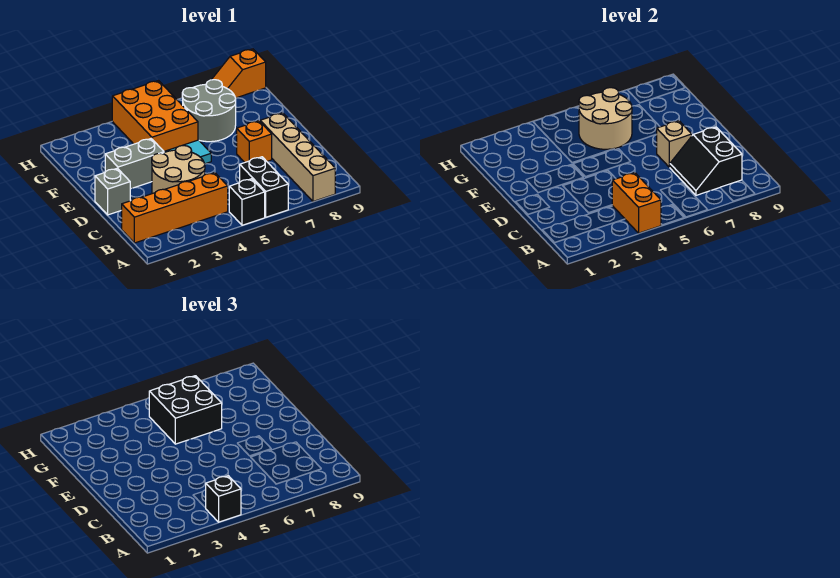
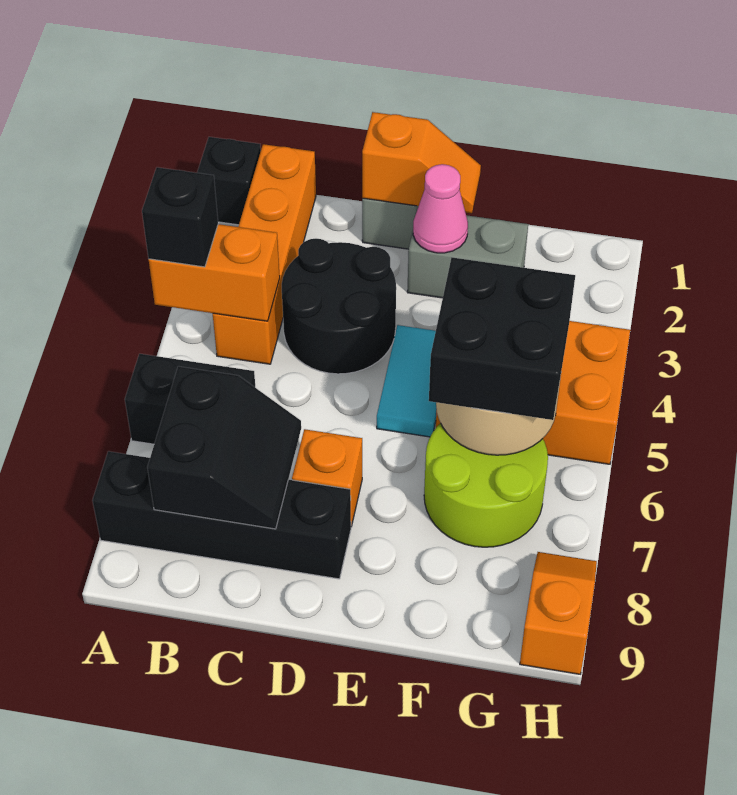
black brick A5 level 1 -> black brick A1 level 1
tan brick A8:D8 level 1 -> black brick A8:D8 level 1
black slope B7:C8 level 2 top 8 -> black slope B7:C8 level 2 top B
tan round brick C3:D4 level 1 -> black round brick C3:D4 level 1
none -> orange slope D1:E1 level 2 top D
tan brick D7 level 2 -> none
grey brick E2:E3 level 1 -> grey brick E2:F2 level 1
none -> pink cone E2 level 2
grey round brick F6:G7 level 1 -> lime round brick F6:G7 level 1

